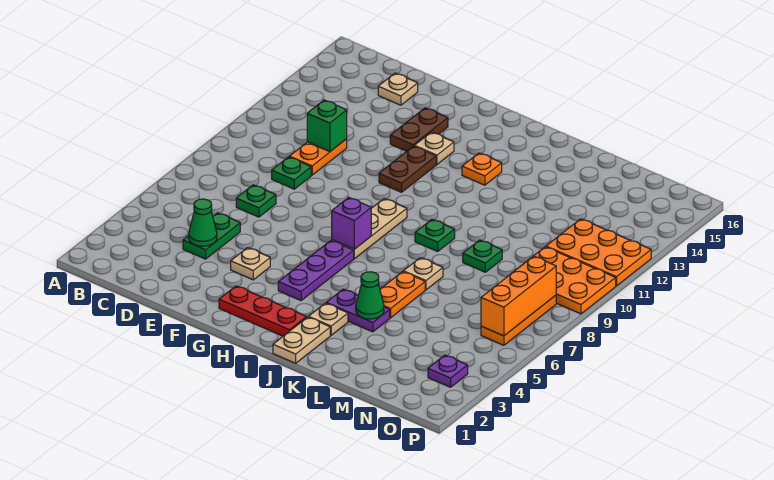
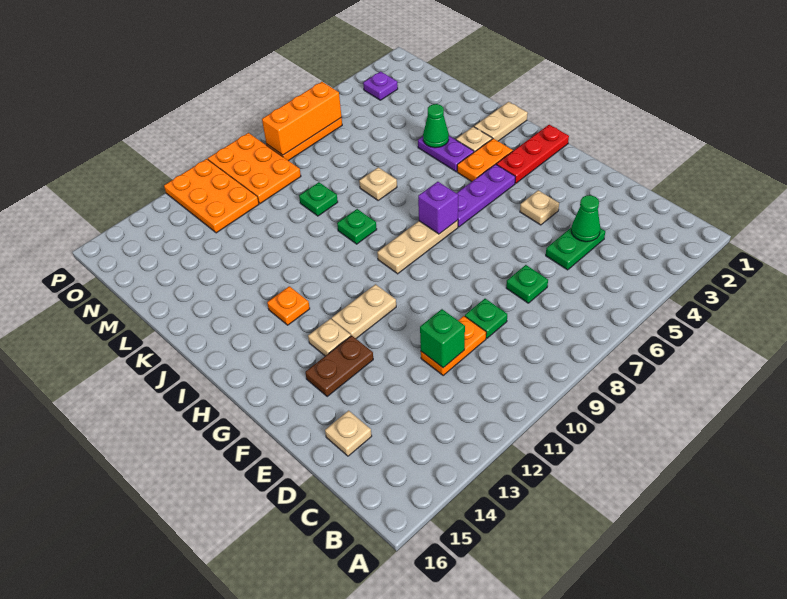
red plate G2:I2 level 1 -> red plate H1:H3 level 1
brown plate G11:G12 level 1 -> tan plate G11:G12 level 1
orange plate K5:K6 level 1 -> orange plate I3:I4 level 1

